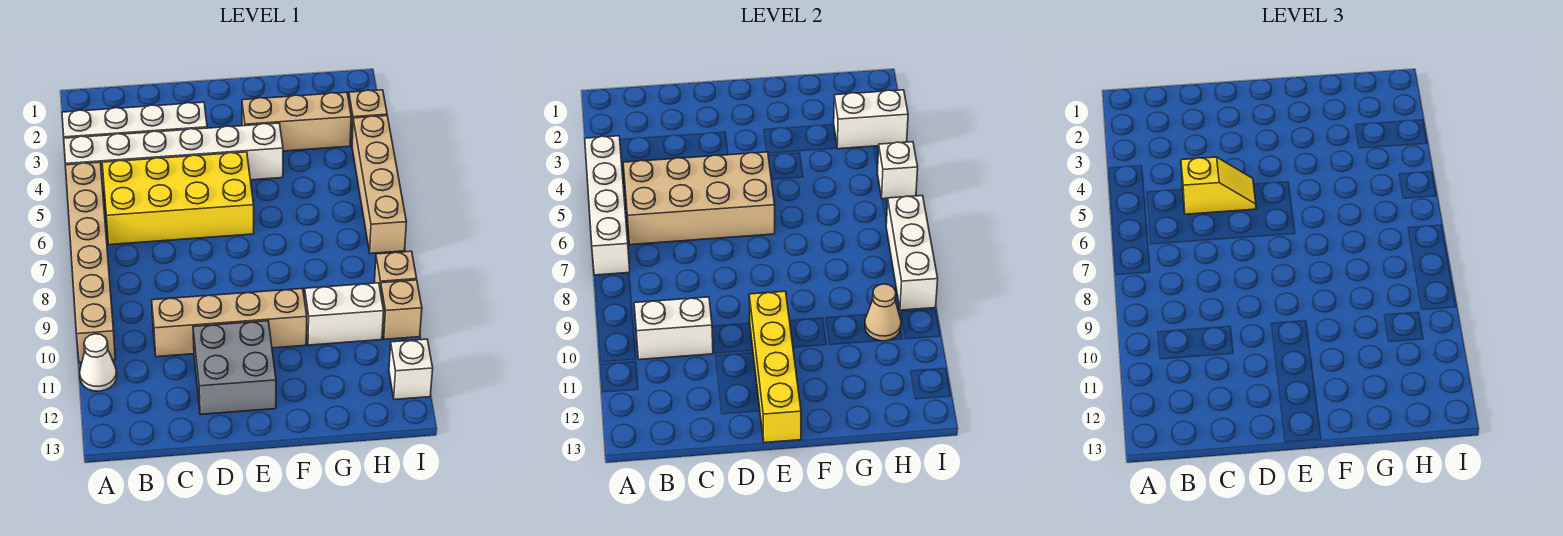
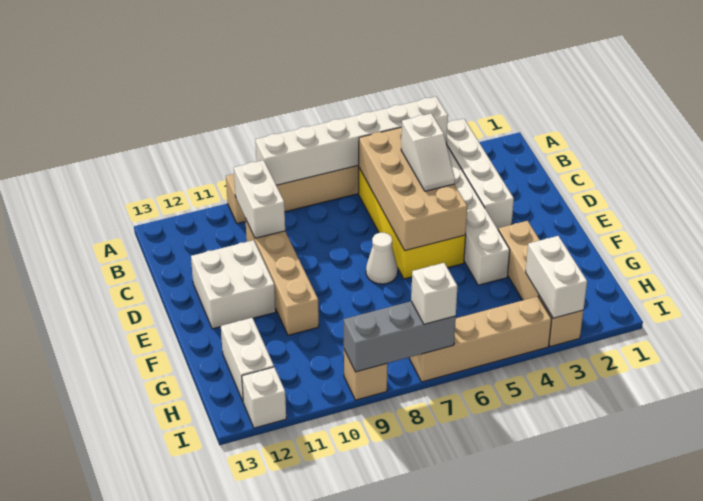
white brick A4:A7 level 2 -> white brick A4:A9 level 2
white cone A11 level 1 -> white cone E7 level 1
yellow slope C5:D5 level 3 top C -> white slope C5:D5 level 3 top C
grey brick D11:E12 level 1 -> white brick D11:E12 level 1
yellow brick E10:E13 level 2 -> none
white brick G10:H10 level 1 -> white brick G12:H12 level 1
tan cone H10 level 2 -> none
white brick I5 level 2 -> white brick I7 level 3
white brick I7:I9 level 2 -> grey brick I7:I9 level 2
tan brick I10 level 1 -> none

